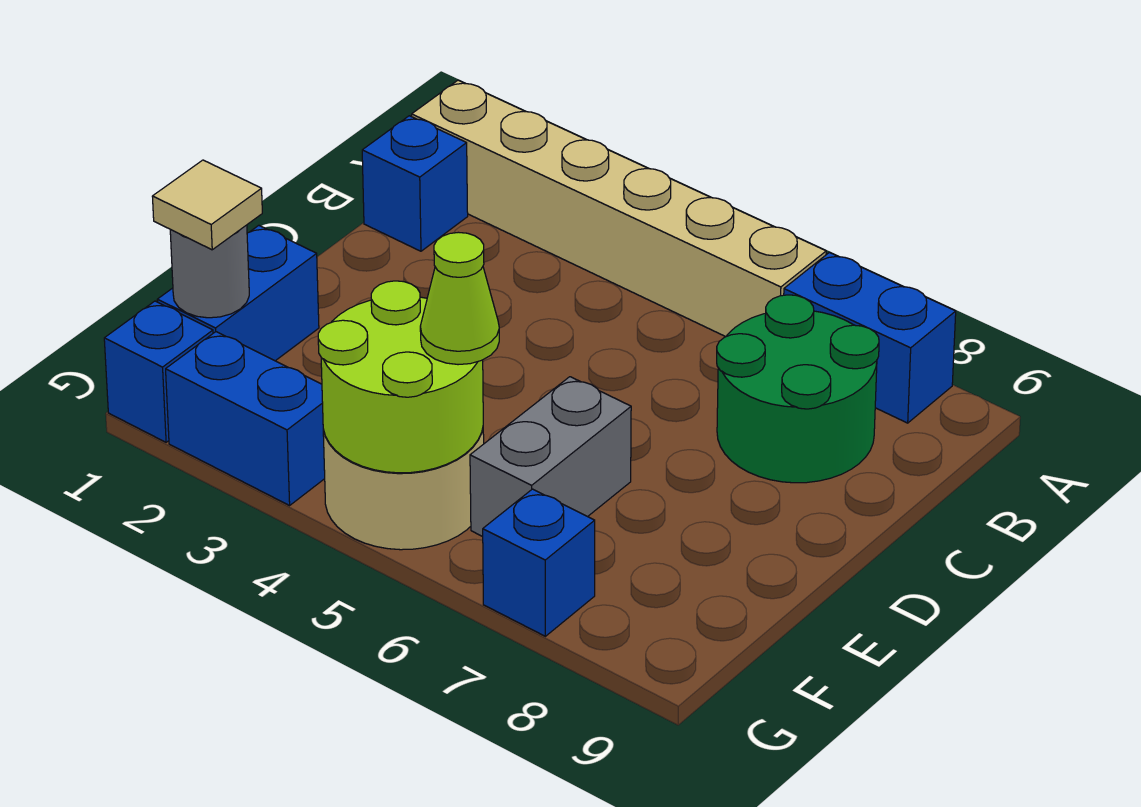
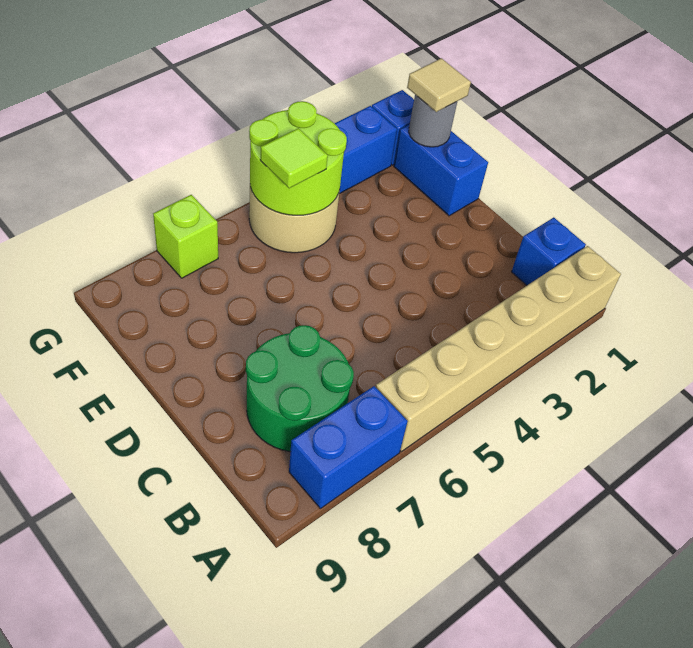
grey brick E6:F6 level 1 -> none
lime cone F5 level 3 -> lime tile F5 level 3
blue brick G7 level 1 -> lime brick G7 level 1

